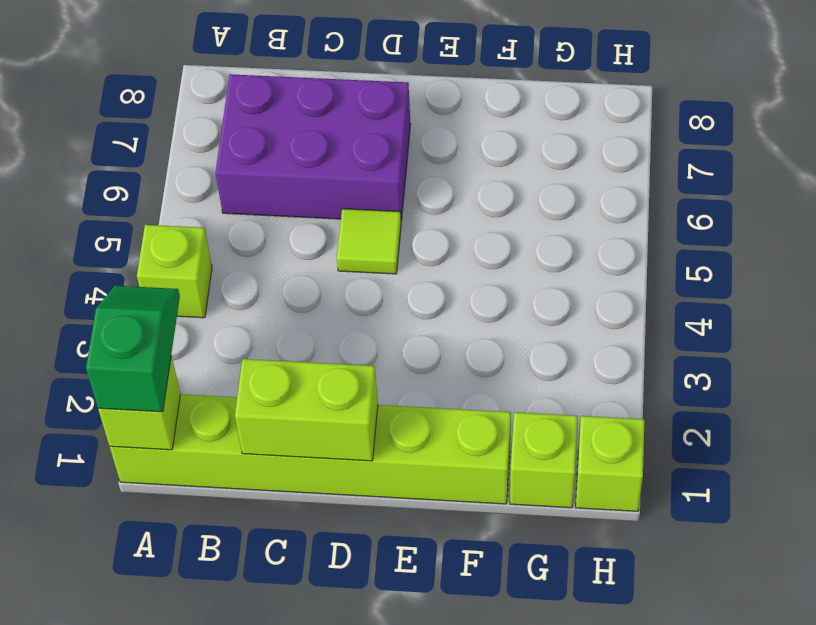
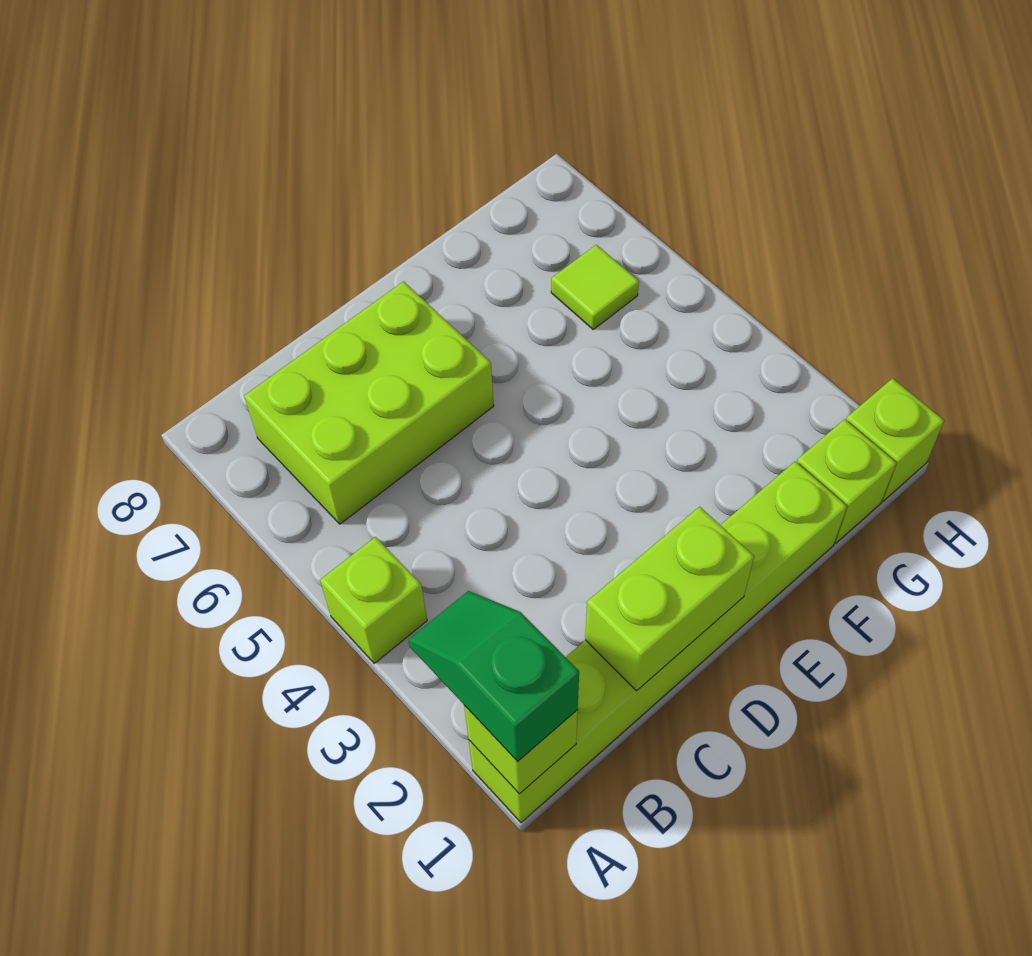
purple brick B6:D7 level 1 -> lime brick B6:D7 level 1
lime tile D5 level 1 -> lime tile G6 level 1

